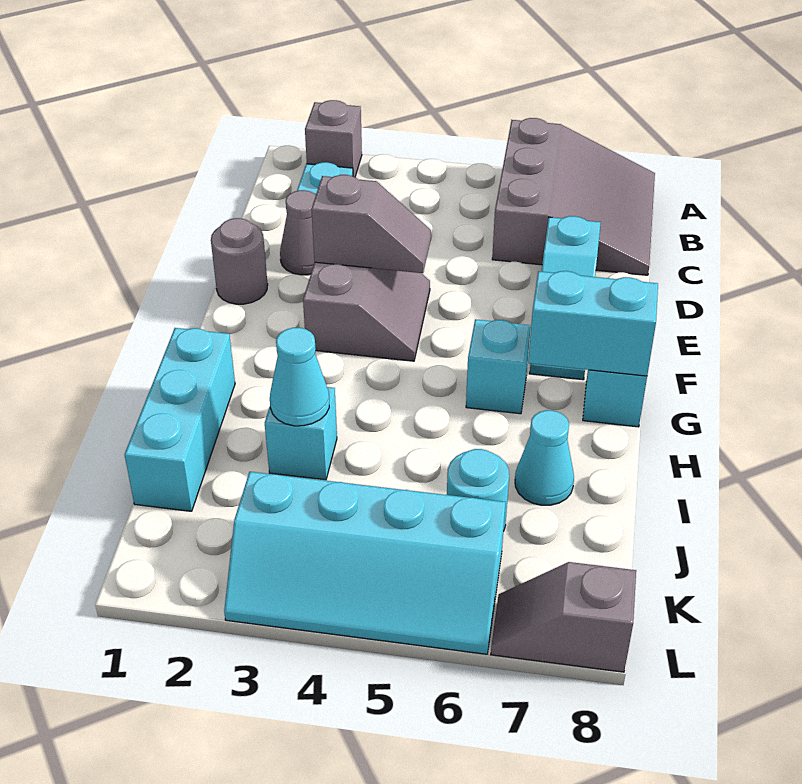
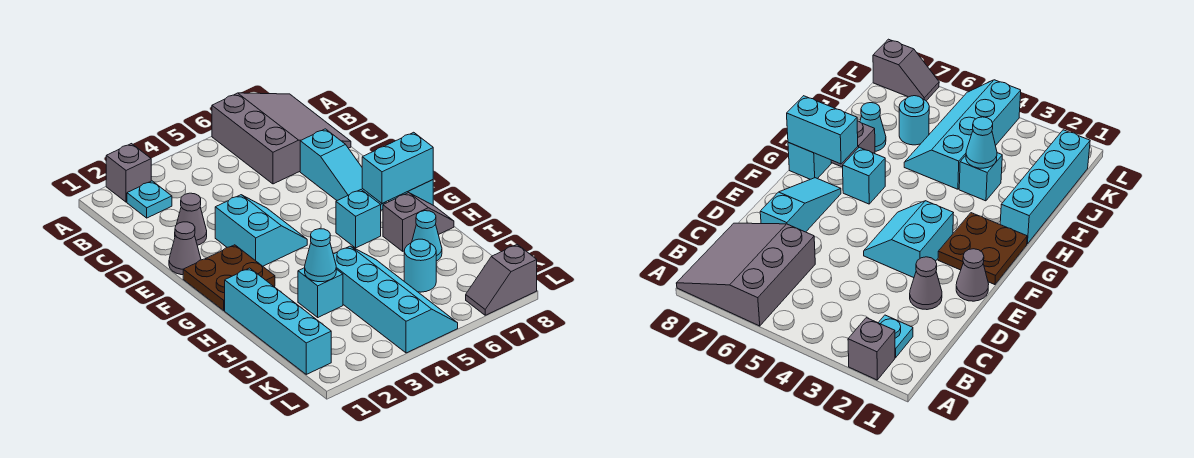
grey round brick E1 level 1 -> grey cone E1 level 1
grey slope E3:F4 level 1 top 3 -> cyan slope E3:F4 level 1 top 3
grey slope E3:E4 level 2 top 3 -> grey slope H7:H8 level 1 top 7
none -> brown plate F1:G2 level 1
cyan brick H1:J1 level 1 -> cyan brick H1:K1 level 1
cyan slope K3:L6 level 1 top K -> cyan slope I4:L5 level 1 top 4

